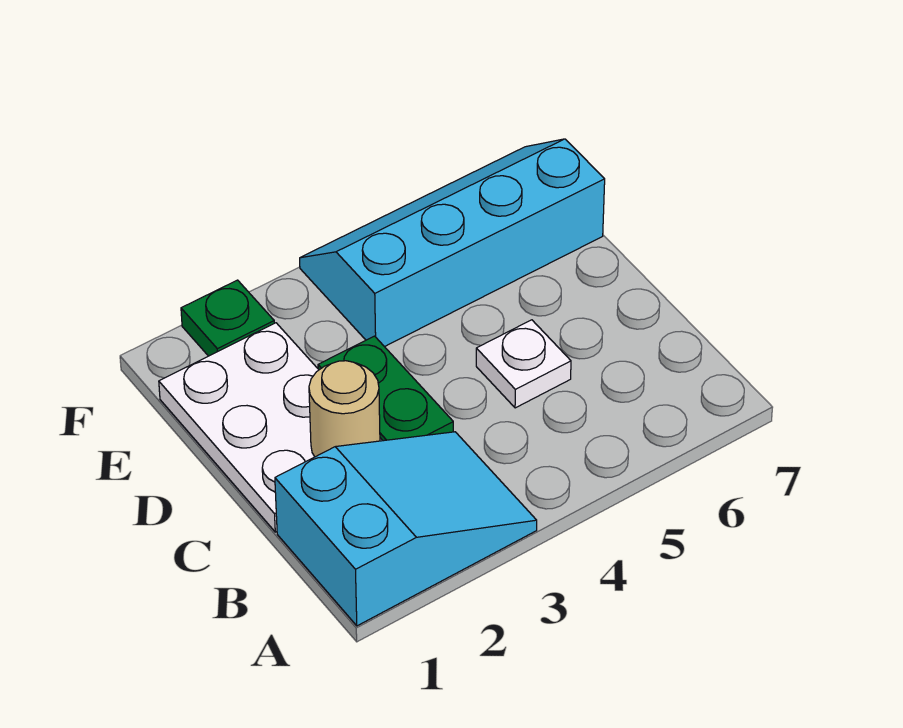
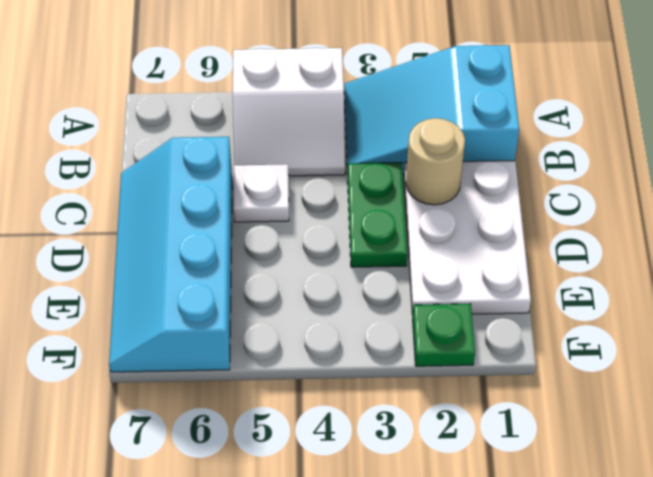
none -> white slope A4:B5 level 1 top A
cyan slope E4:F7 level 1 top E -> cyan slope C6:F7 level 1 top 6

